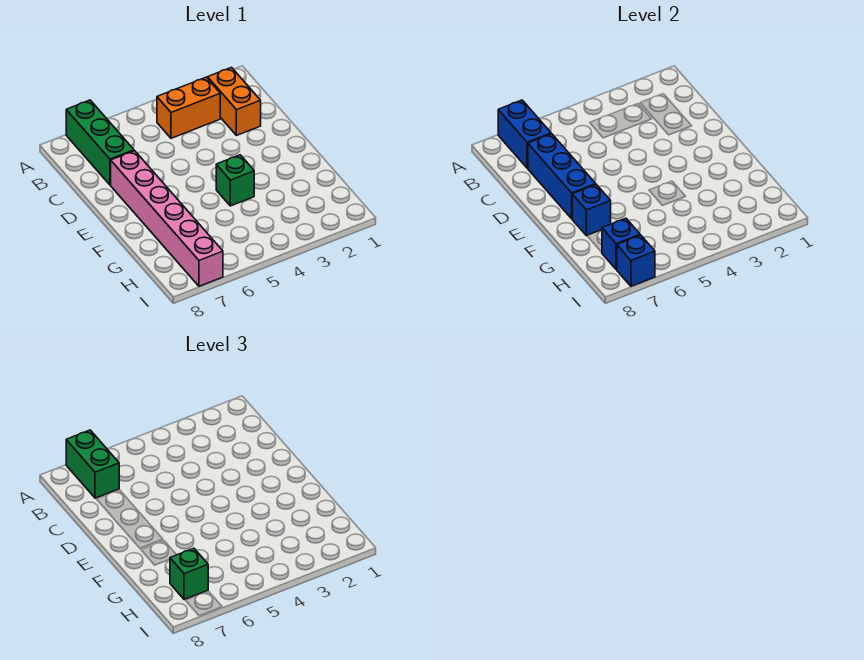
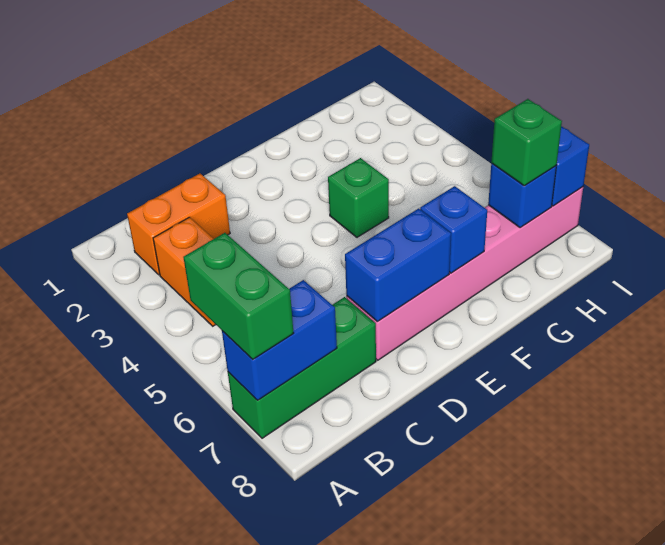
green brick A7:B7 level 3 -> green brick A6:A7 level 3
blue brick C7:E7 level 2 -> blue brick D7:E7 level 2

